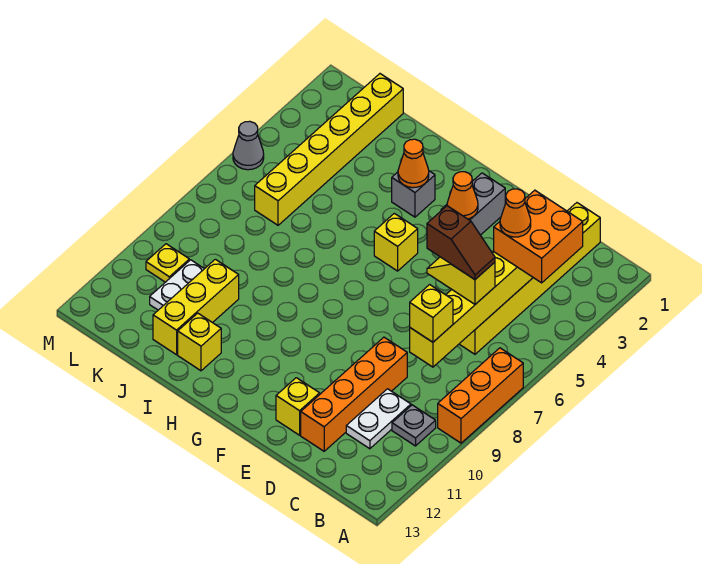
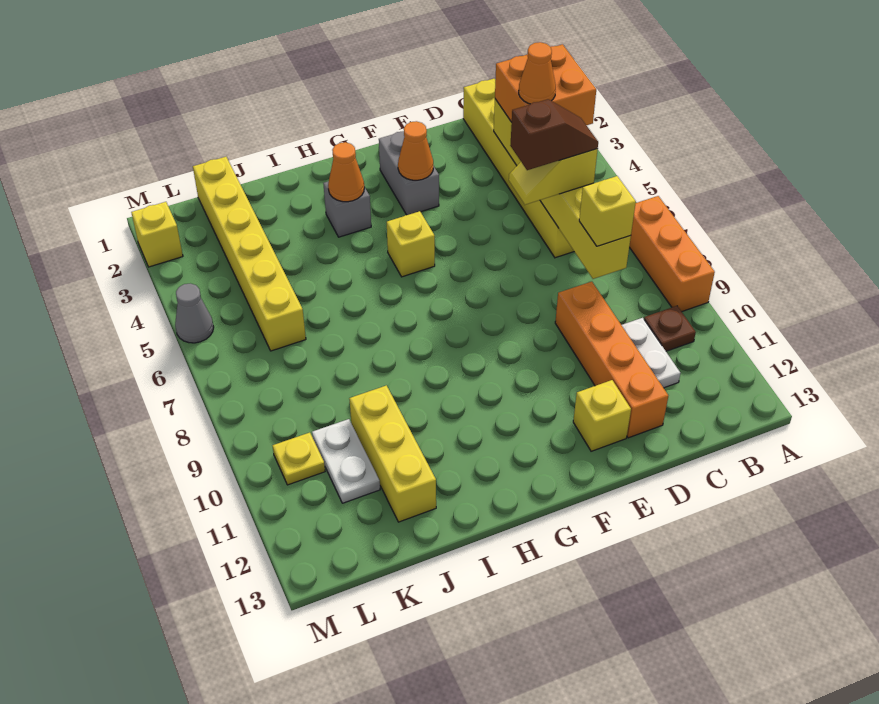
grey plate B10 level 1 -> brown plate B10 level 1
yellow brick I12 level 1 -> yellow brick M2 level 1

